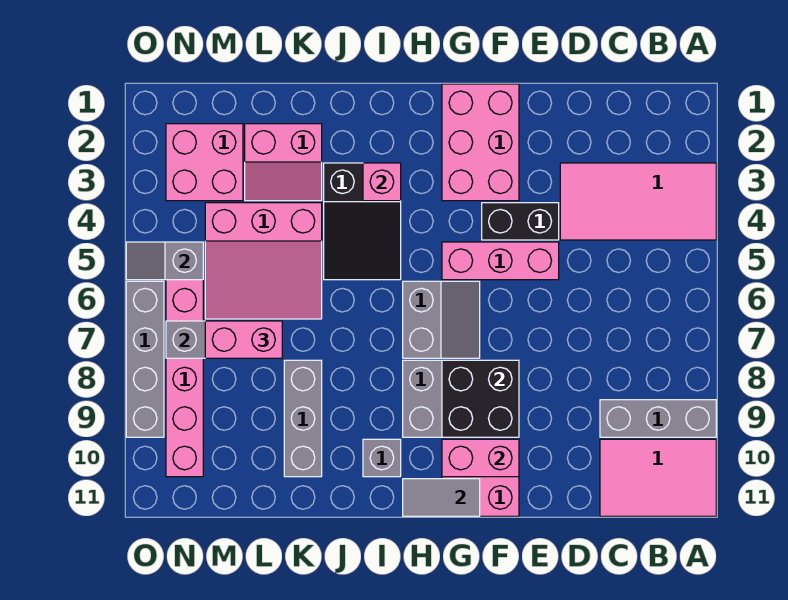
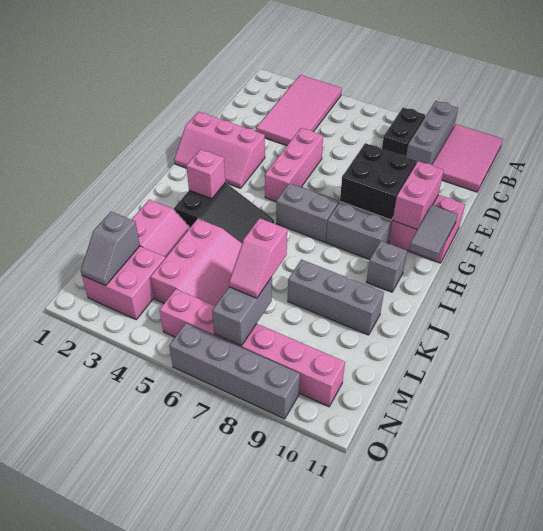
black brick E4:F4 level 1 -> black brick B8:C8 level 1
pink brick F1:G3 level 1 -> pink slope F1:G3 level 1 top F
pink brick L7:M7 level 3 -> pink slope L7:M7 level 3 top L
grey slope N5:O5 level 2 top N -> grey slope M2:N2 level 2 top M

